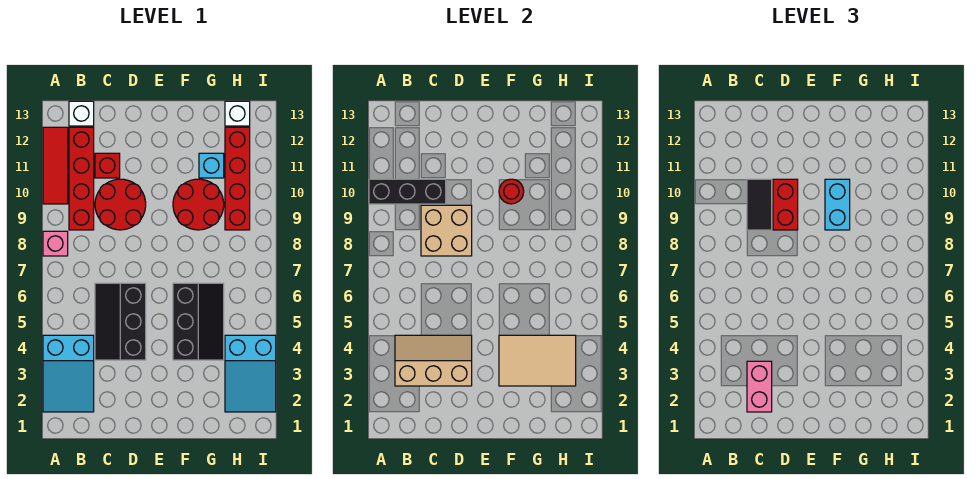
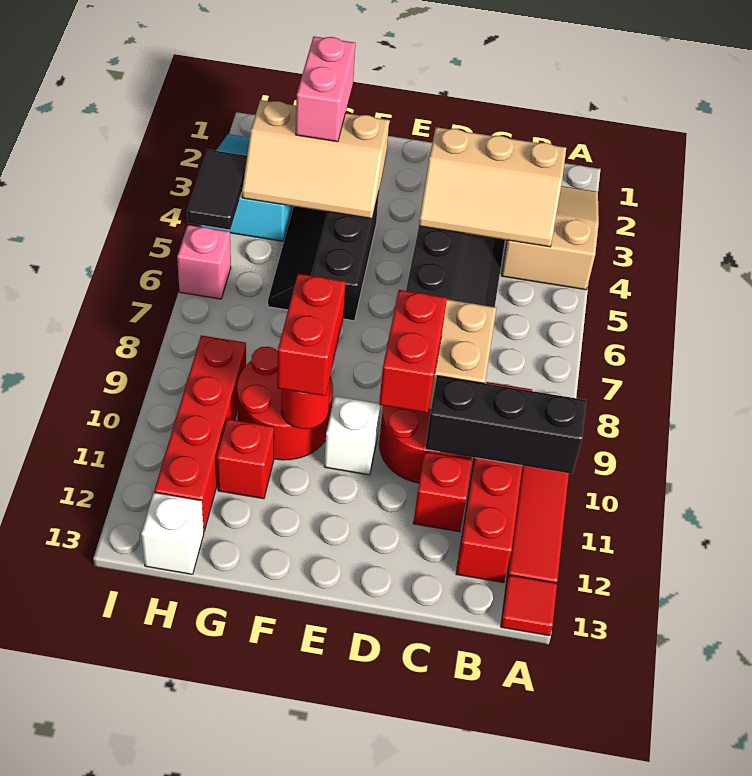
cyan slope A2:B4 level 1 top 4 -> tan slope A2:B4 level 1 top 4
pink brick A8 level 1 -> pink brick I6 level 1
none -> red tile A13 level 1
white brick B13 level 1 -> white brick E10 level 1
pink brick C2:C3 level 3 -> pink brick G2:G3 level 3
black tile C9:C10 level 3 -> black tile I4:I5 level 2
tan tile F3:H4 level 2 -> tan slope F3:H4 level 2 top 3
cyan brick F9:F10 level 3 -> red brick F9:F10 level 3
cyan brick G11 level 1 -> red brick G11 level 1

